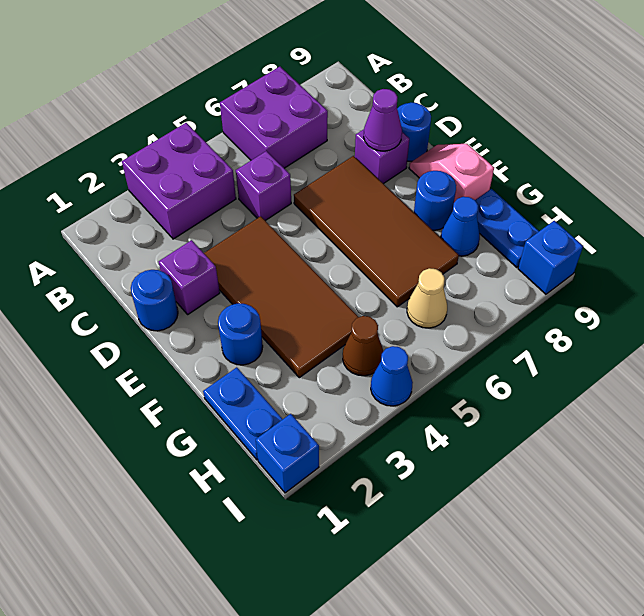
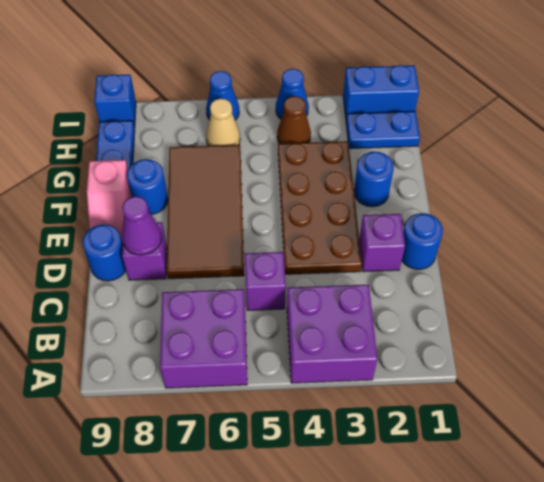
brown tile D3:G4 level 1 -> brown plate D3:G4 level 1
blue plate G1:H1 level 1 -> blue plate H1:H2 level 1
blue cone G8 level 1 -> blue cone I6 level 1
blue brick I1 level 1 -> blue brick I1:I2 level 1

